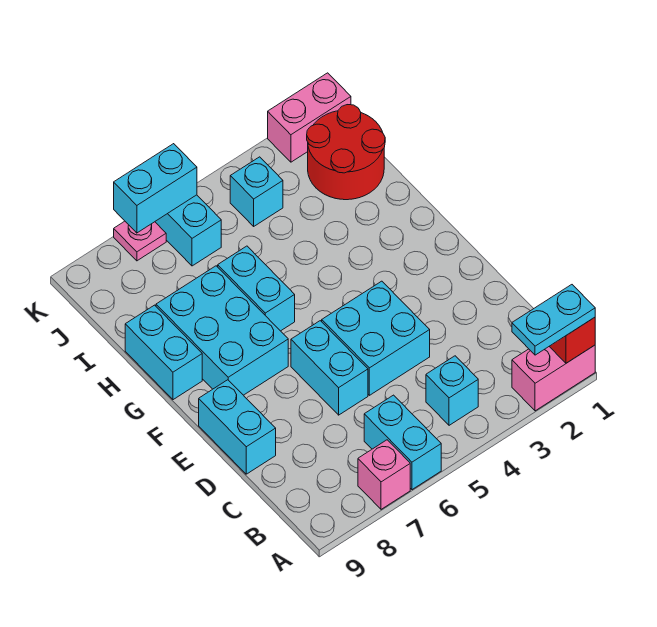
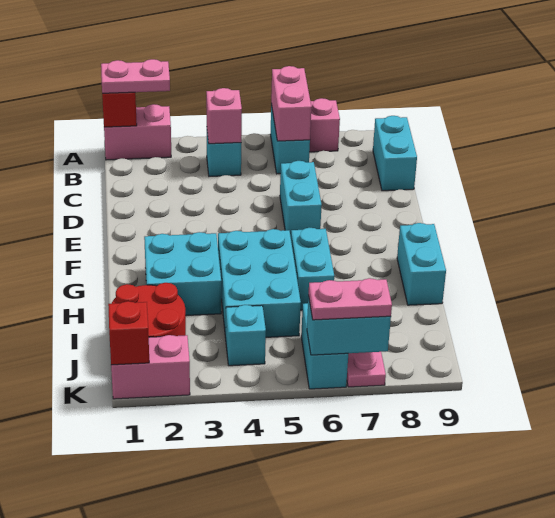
cyan plate A1:A2 level 3 -> pink plate A1:A2 level 3
none -> pink brick A6:B6 level 2
none -> pink brick B4 level 2
cyan brick D4:E5 level 1 -> cyan brick G2:H3 level 1
cyan brick D9:E9 level 1 -> cyan brick B9:C9 level 1
cyan brick F7:H8 level 1 -> cyan brick G4:I5 level 1
none -> red brick K1 level 2
none -> pink plate K6:K7 level 3

